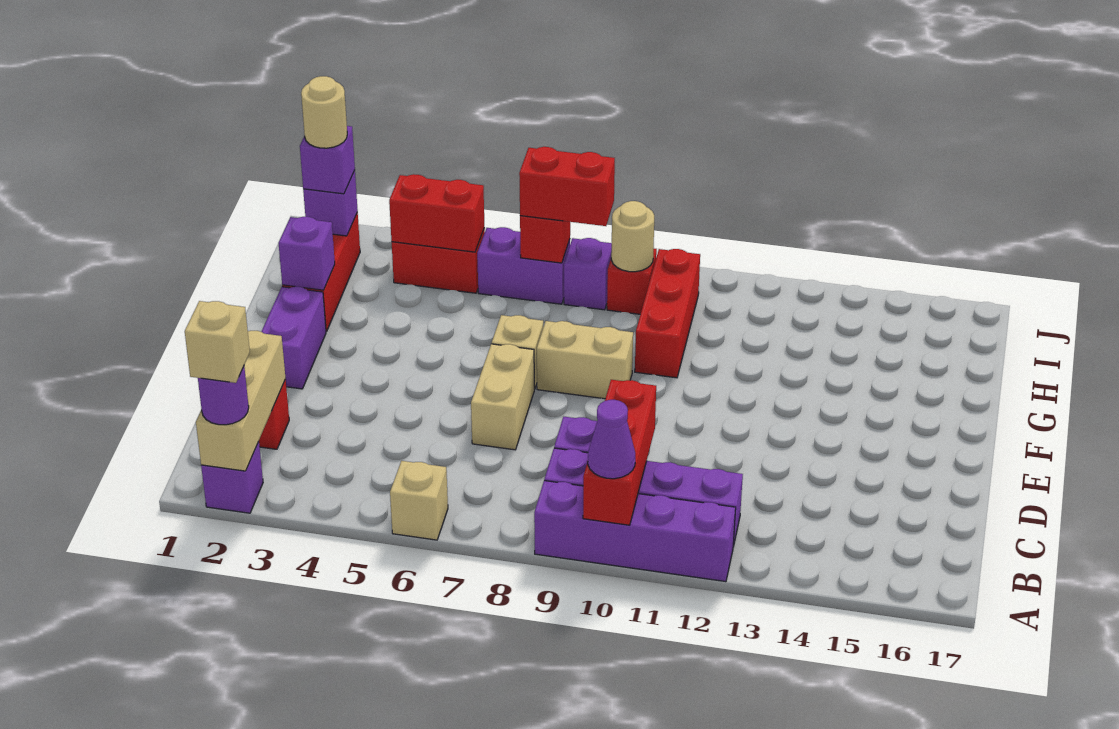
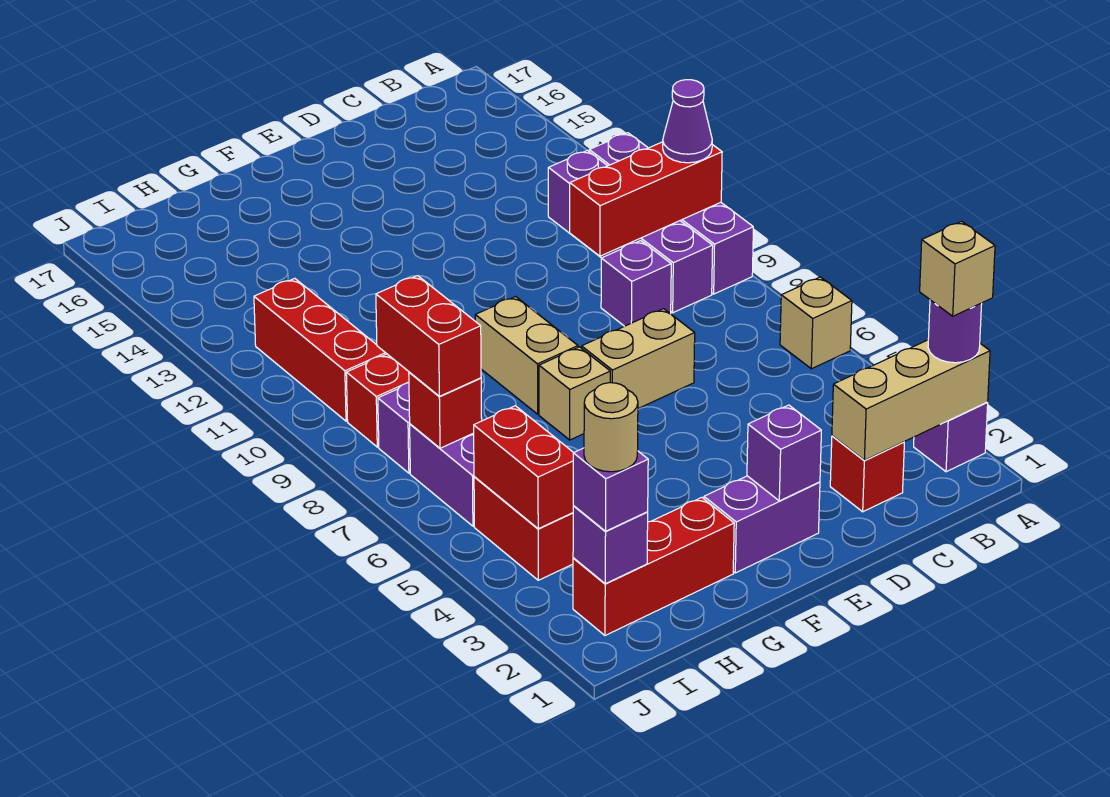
purple brick G2 level 2 -> purple brick E2 level 2
red brick G10:I10 level 1 -> red brick I10:I12 level 1
tan round brick I9 level 2 -> none

